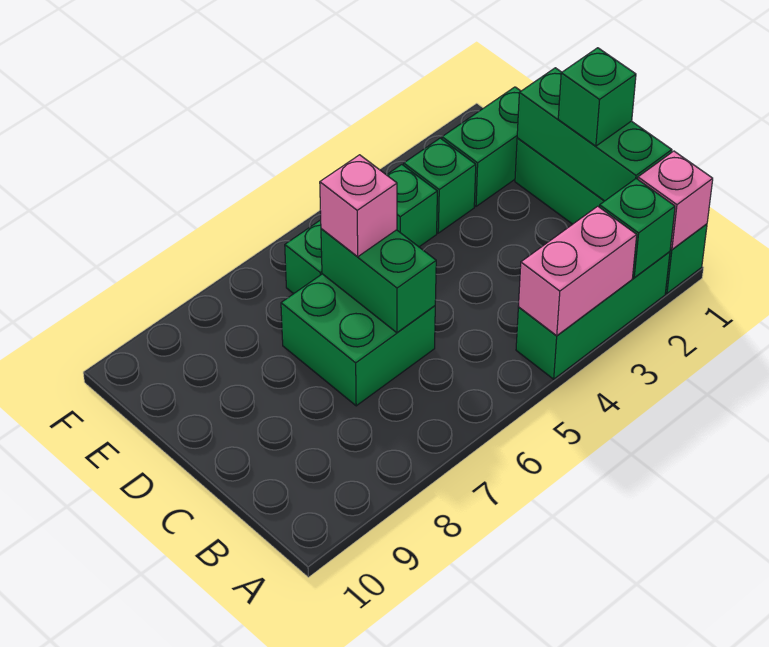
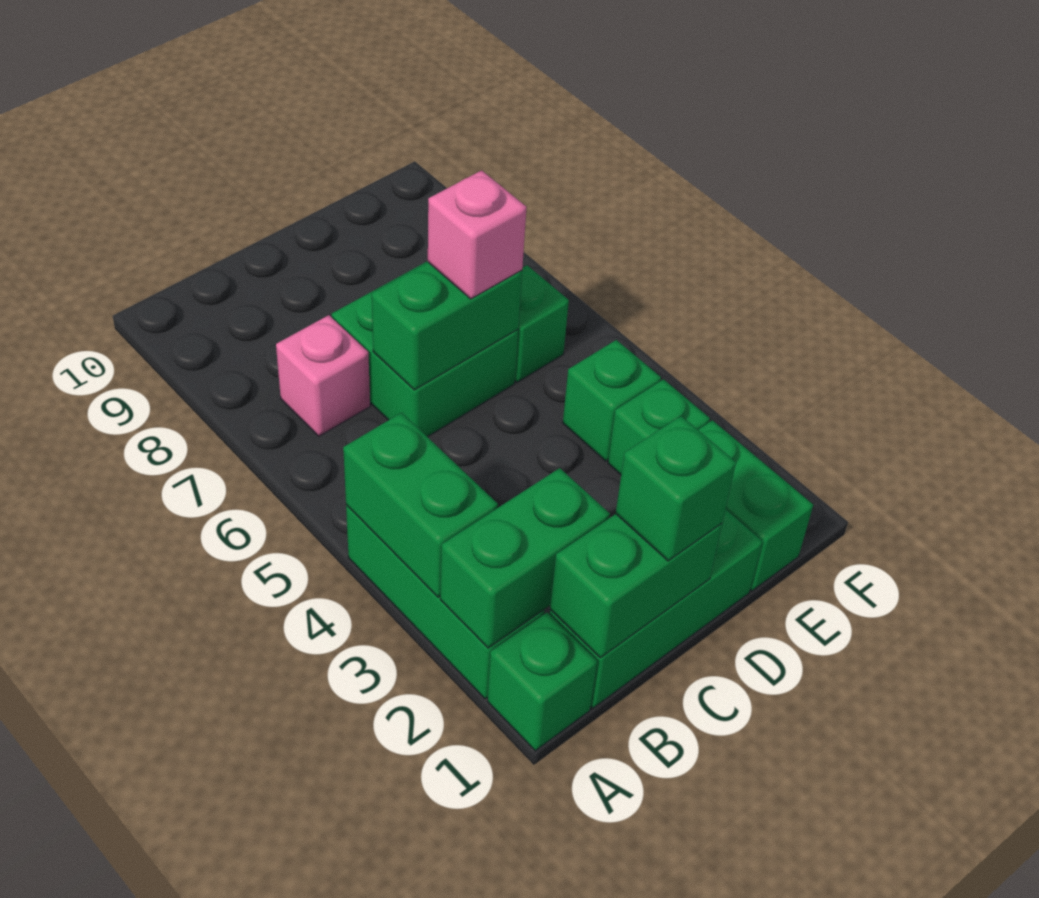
pink brick A1 level 2 -> pink brick B7 level 1
green brick A2 level 2 -> green brick A2:B2 level 2
pink brick A3:A4 level 2 -> green brick A3:A4 level 2
green brick B1:D1 level 2 -> green brick B1:C1 level 2

